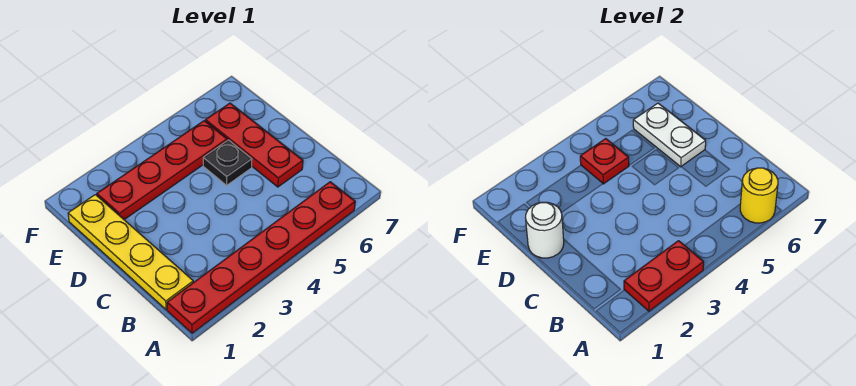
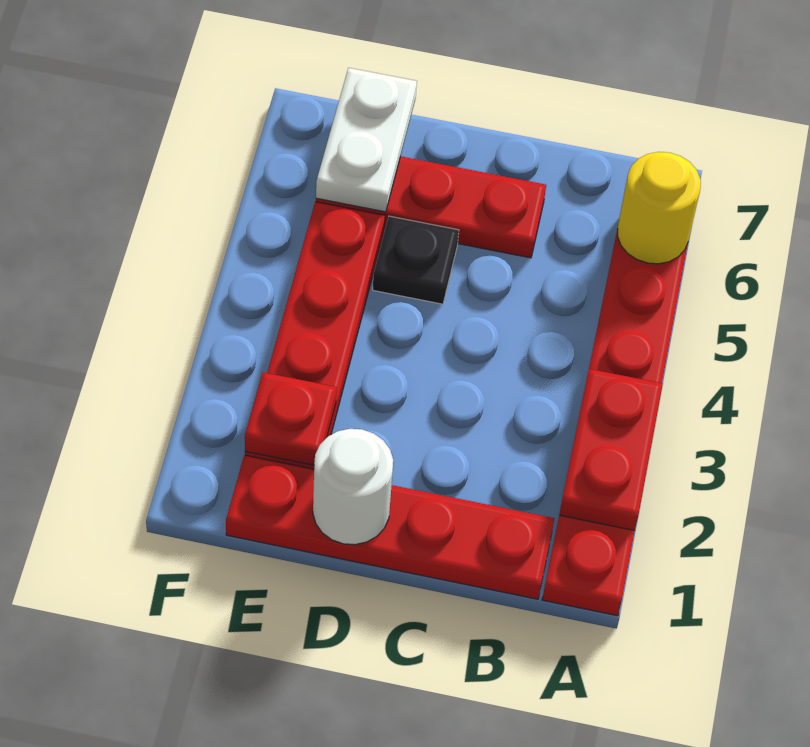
yellow plate B1:E1 level 1 -> red plate B1:E1 level 1
white plate D6:E6 level 2 -> white plate E6:E7 level 2
red plate E4 level 2 -> red plate E2 level 2

